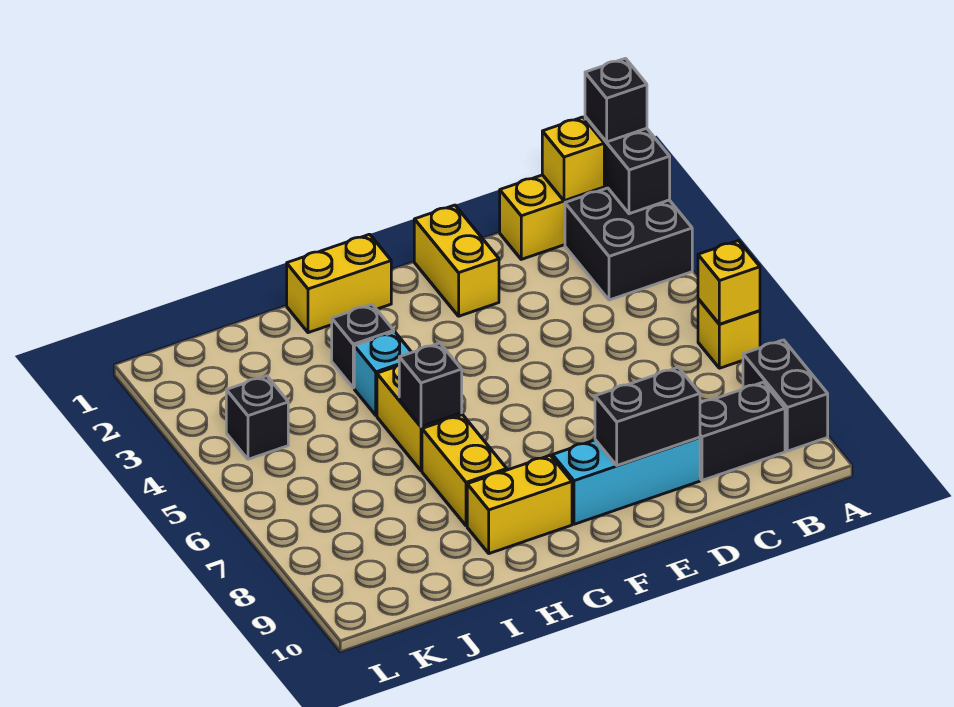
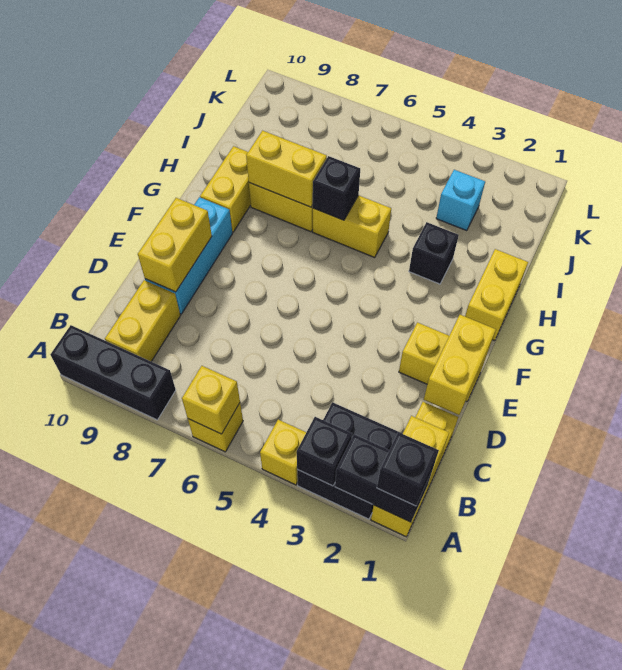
none -> yellow brick A4 level 1
black brick A8:A9 level 1 -> black brick A8:A10 level 1
black brick B9:C9 level 1 -> yellow brick B9:C9 level 1
none -> yellow brick D1:E1 level 2
black brick D9:E9 level 2 -> yellow brick D9:E9 level 2
cyan brick H4 level 1 -> cyan brick J3 level 1
none -> yellow brick H7:H8 level 2
black brick K4 level 1 -> black brick A3 level 2

